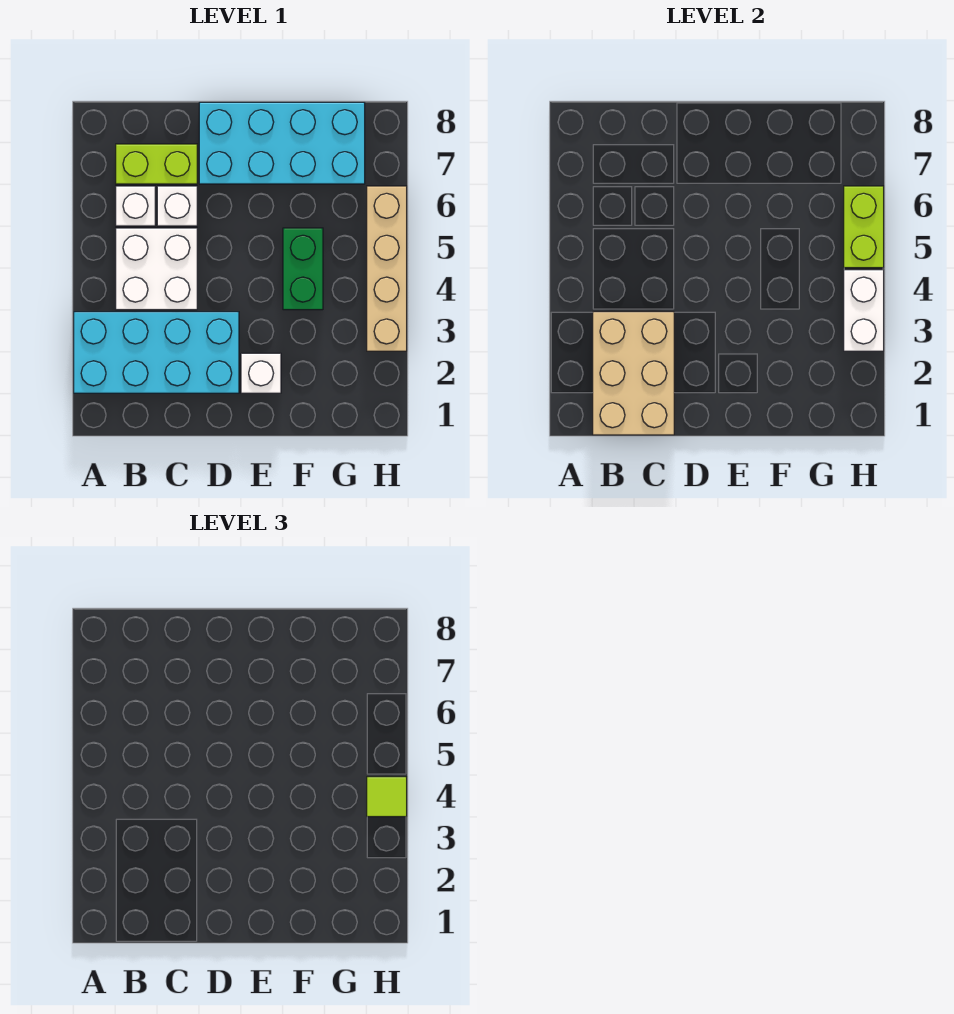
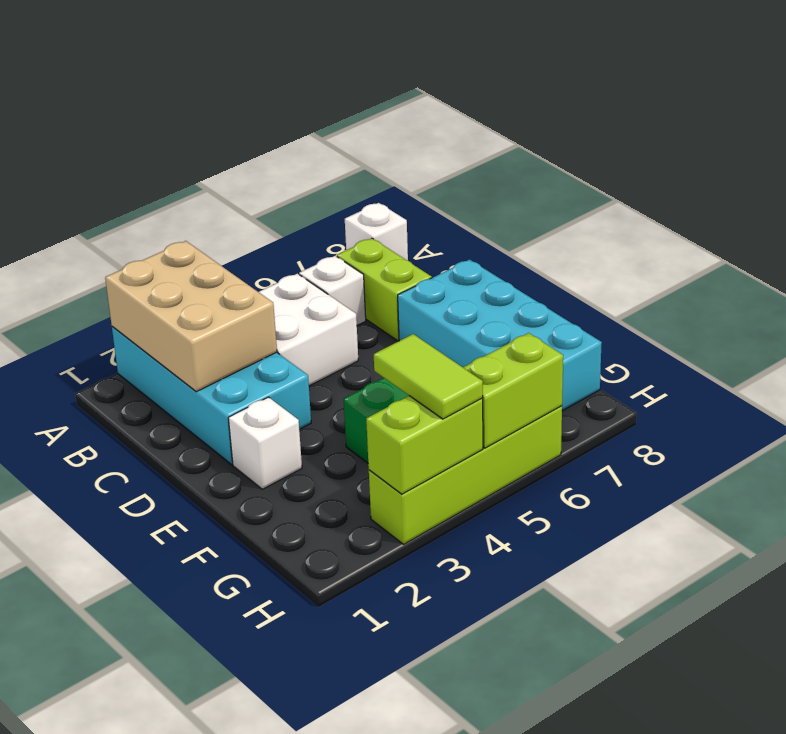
tan brick B1:C3 level 2 -> tan brick A2:C3 level 2
white brick C6 level 1 -> white brick A8 level 1
tan brick H3:H6 level 1 -> lime brick H3:H6 level 1
white brick H3:H4 level 2 -> lime brick H3:H4 level 2
lime tile H4 level 3 -> lime tile G4:H4 level 3

